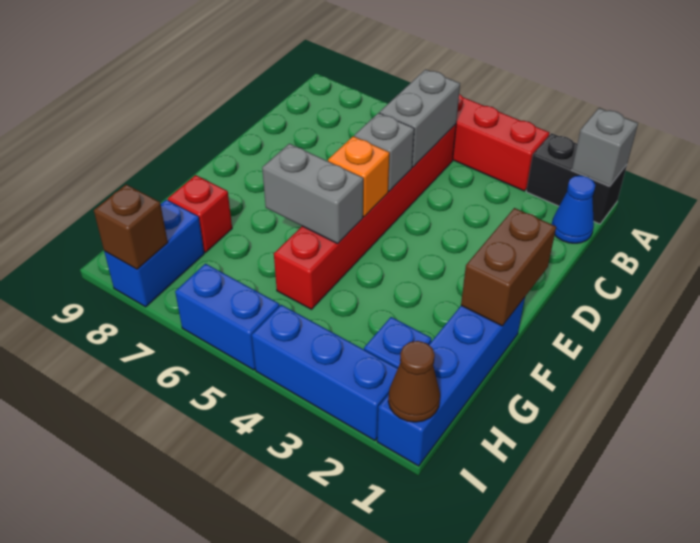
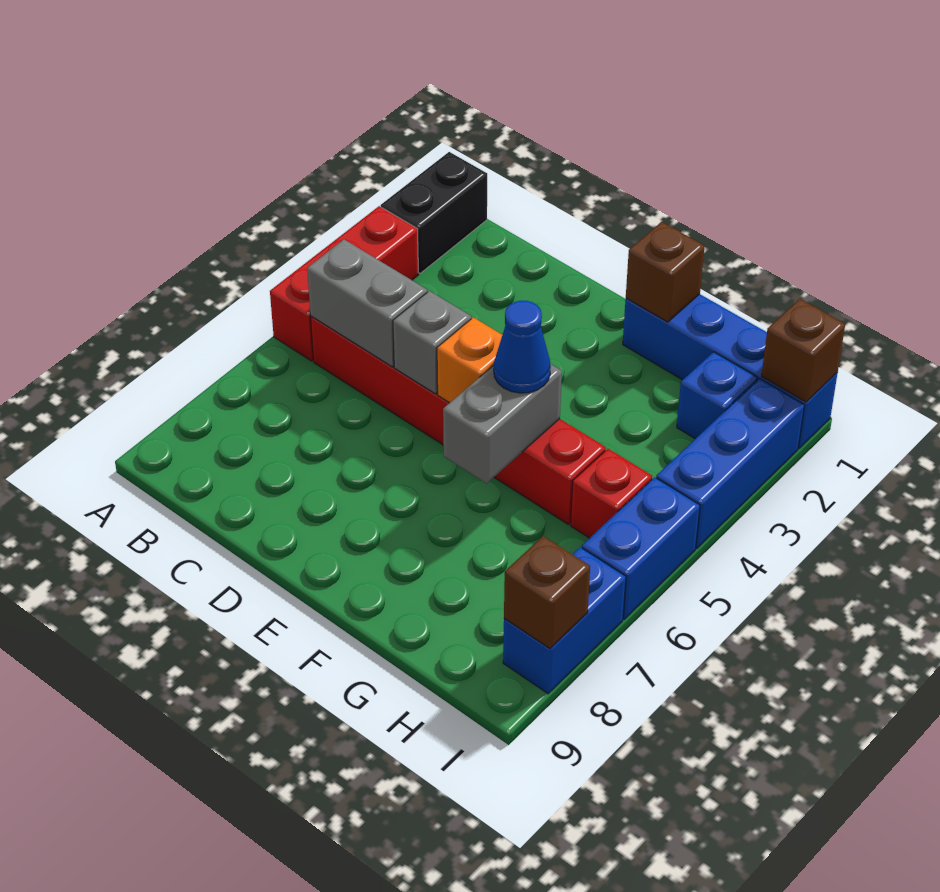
grey brick A1 level 2 -> none
blue cone B1 level 1 -> blue cone F5 level 3
brown brick E1:F1 level 2 -> brown brick F1 level 2
red brick G8 level 1 -> red brick H5 level 1
blue brick H8:I8 level 1 -> blue brick I7:I8 level 1
brown cone I1 level 2 -> brown brick I1 level 2

